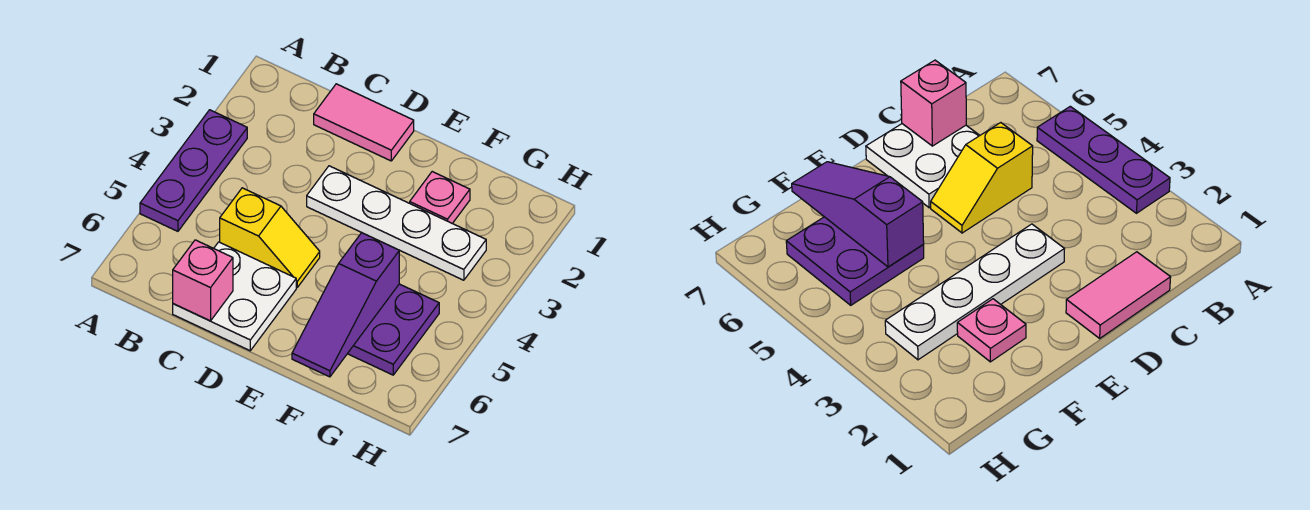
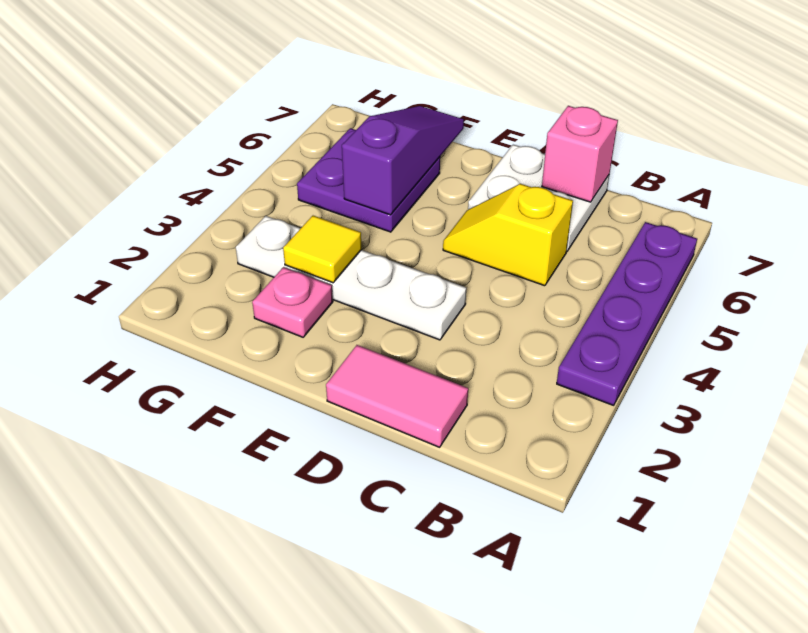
purple plate A3:A5 level 1 -> purple plate A3:A6 level 1
none -> yellow tile F3 level 2

